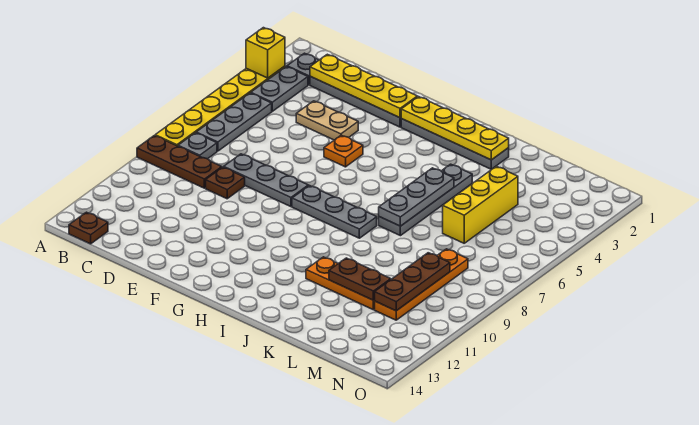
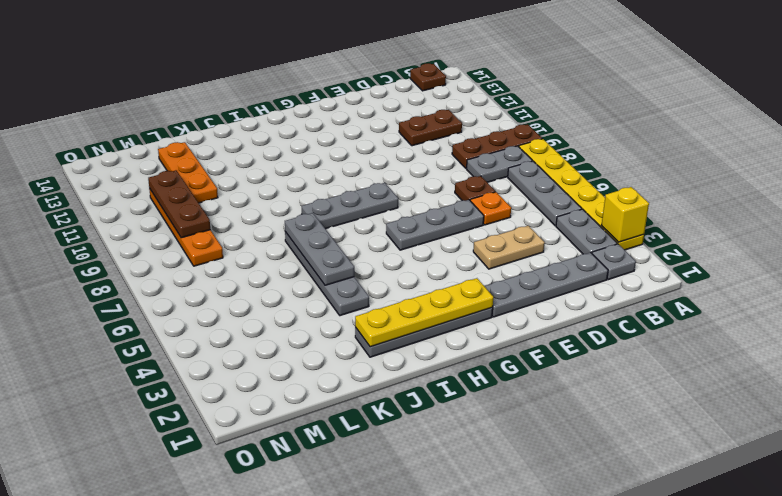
grey plate B8 level 1 -> grey plate B8:C8 level 1
yellow plate C2:F2 level 2 -> none
grey plate D8:F8 level 1 -> grey plate E6:G6 level 1
brown plate D9 level 1 -> brown plate D7 level 1
orange plate F5 level 1 -> orange plate D6 level 1
orange plate J11:L11 level 1 -> orange plate L11:L13 level 1
brown plate K11:L11 level 2 -> brown plate C11:D11 level 1
yellow brick L4:L6 level 1 -> none

